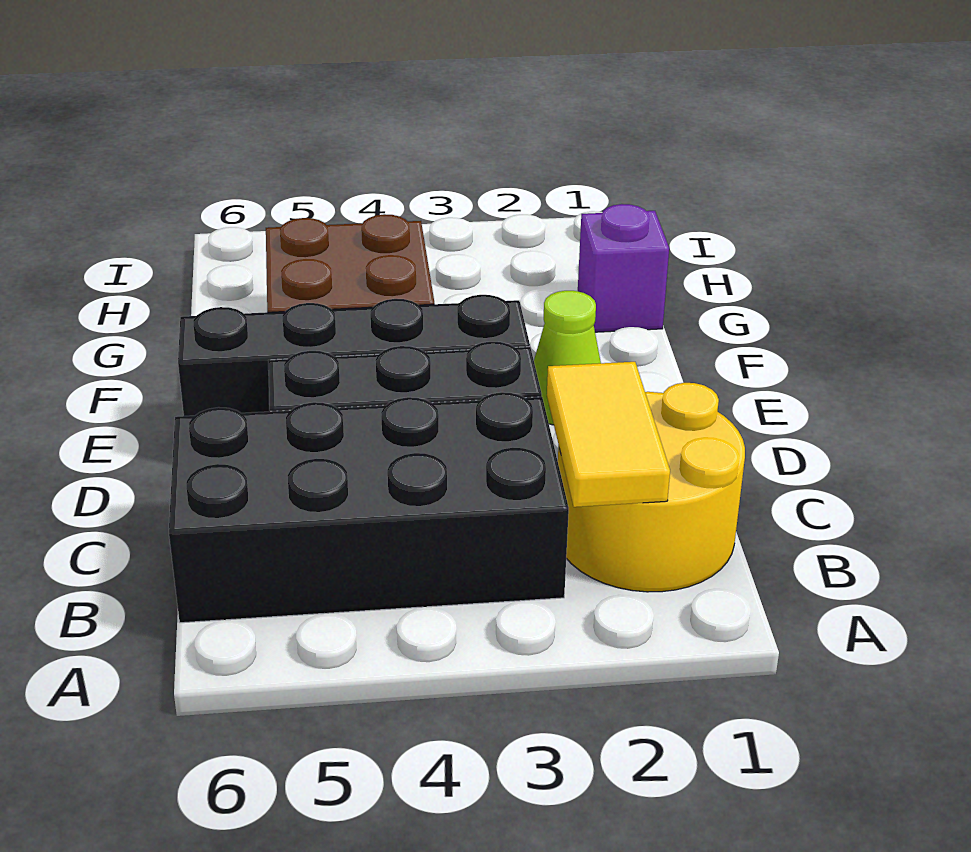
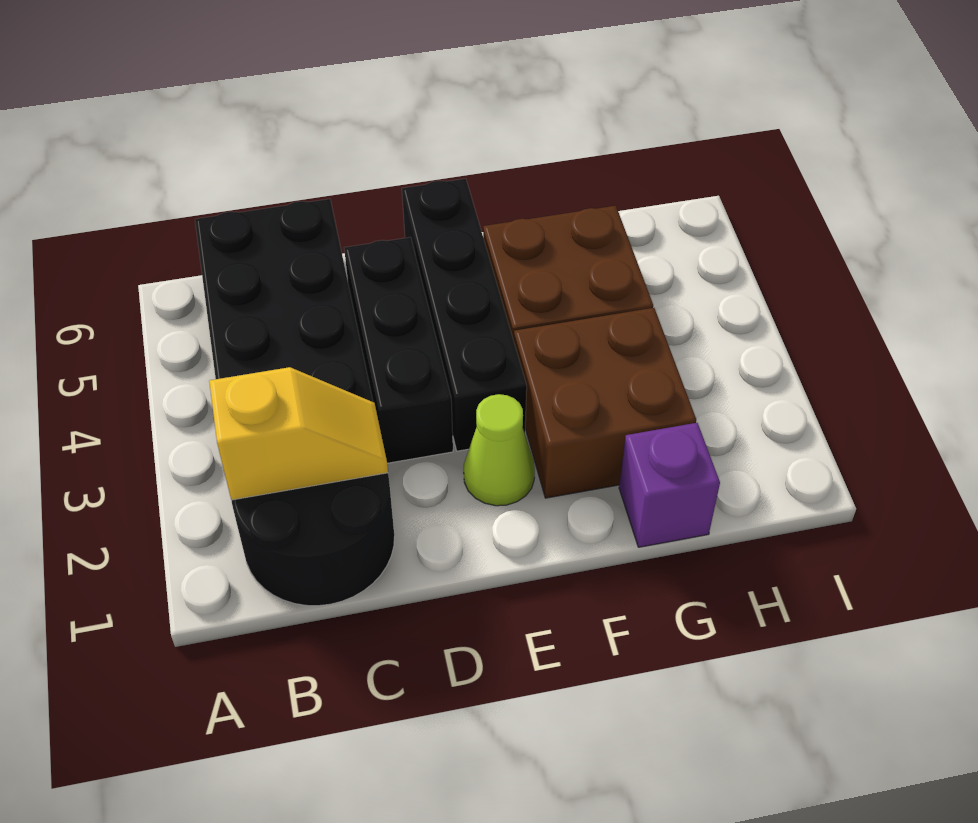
yellow round brick B1:C2 level 1 -> black round brick B1:C2 level 1
yellow tile B2:C2 level 2 -> yellow slope B2:C2 level 2 top B
none -> brown brick F2:G3 level 1

